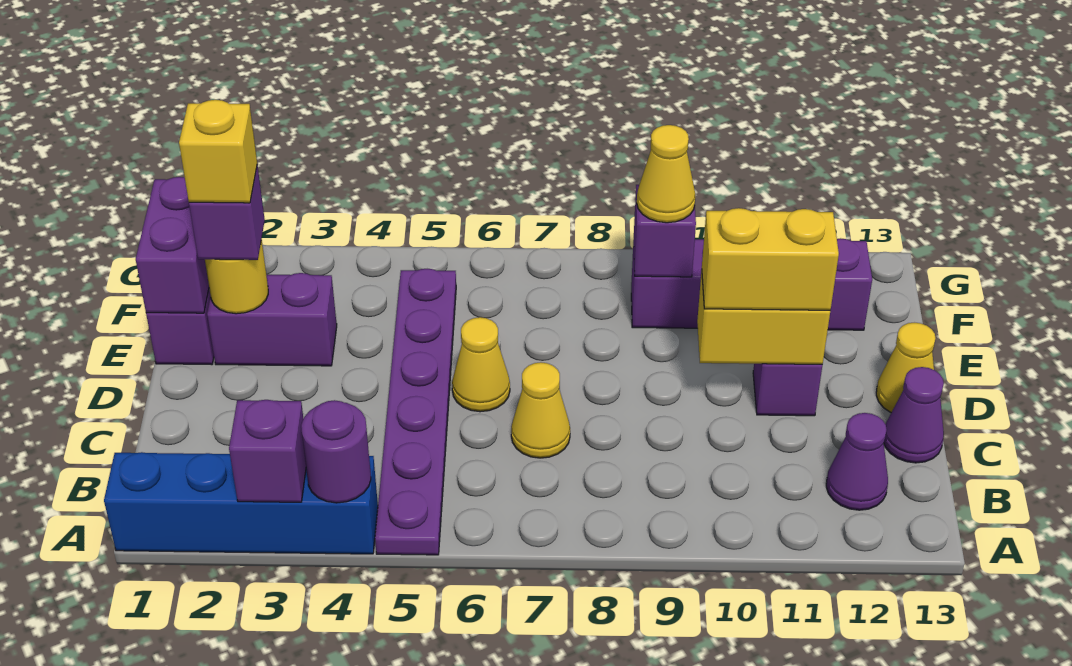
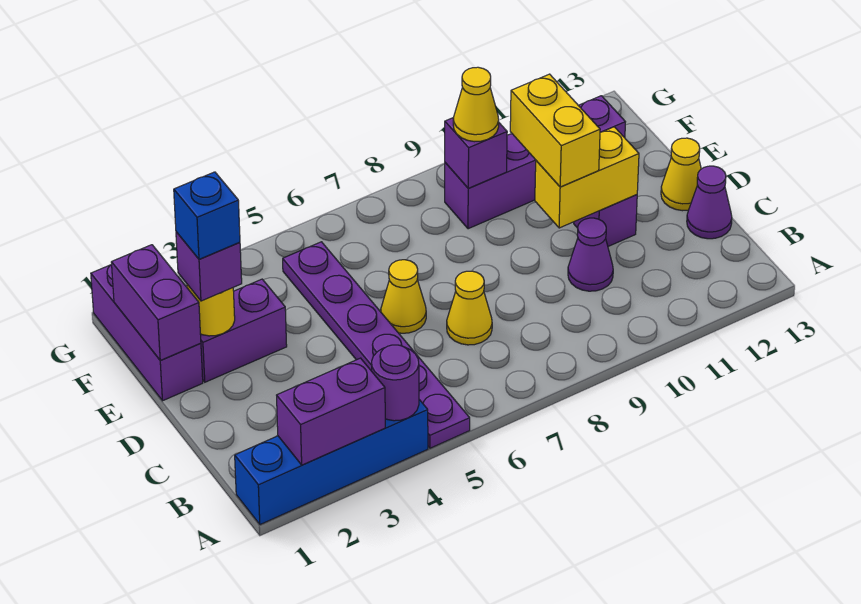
purple brick A3 level 2 -> purple brick A2:A3 level 2
purple cone B12 level 1 -> purple cone C10 level 1
yellow brick D10:D11 level 3 -> yellow brick D10:E10 level 3
yellow brick E2 level 4 -> blue brick E2 level 4

